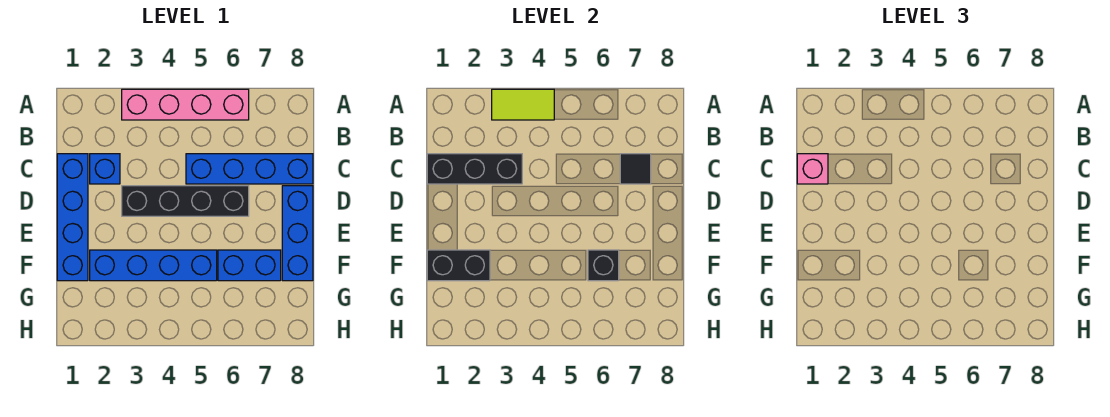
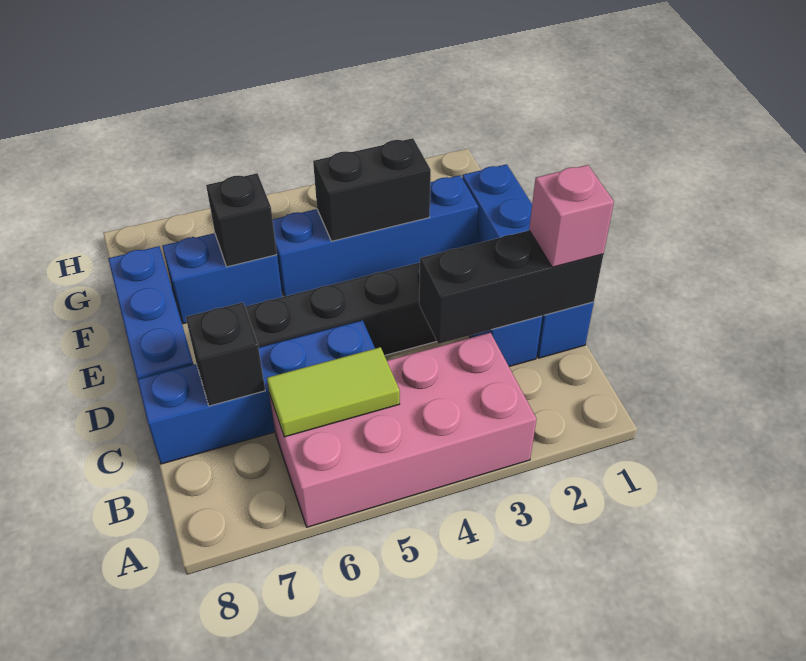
pink brick A3:A6 level 1 -> pink brick A3:B6 level 1
lime tile A3:A4 level 2 -> lime tile B5:B6 level 2
black tile C7 level 2 -> black brick C7 level 2
black brick F1:F2 level 2 -> black brick F3:F4 level 2

